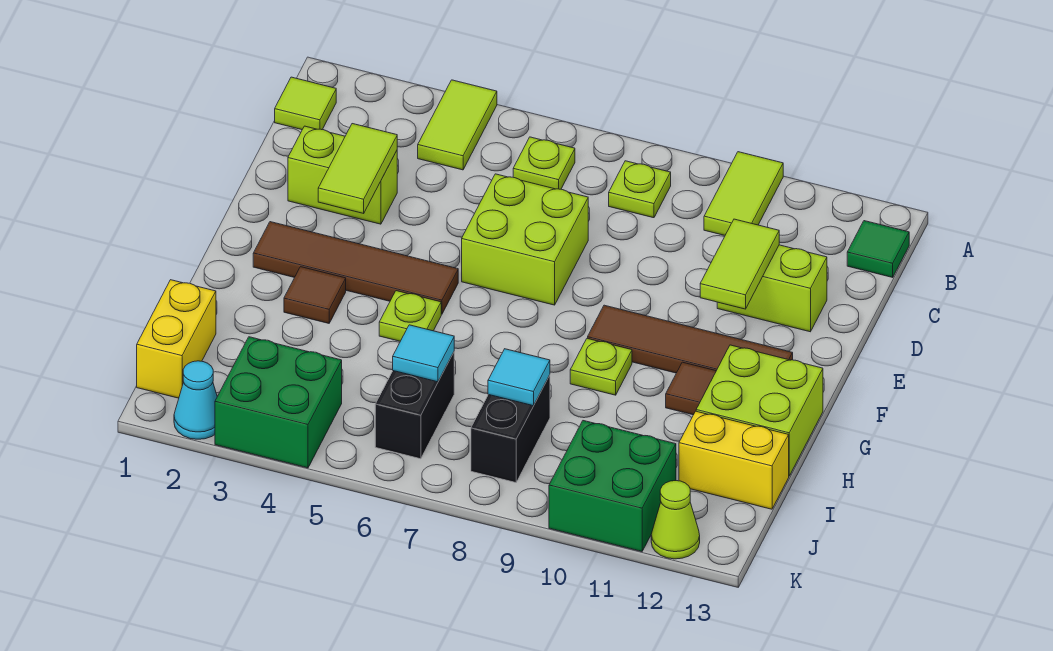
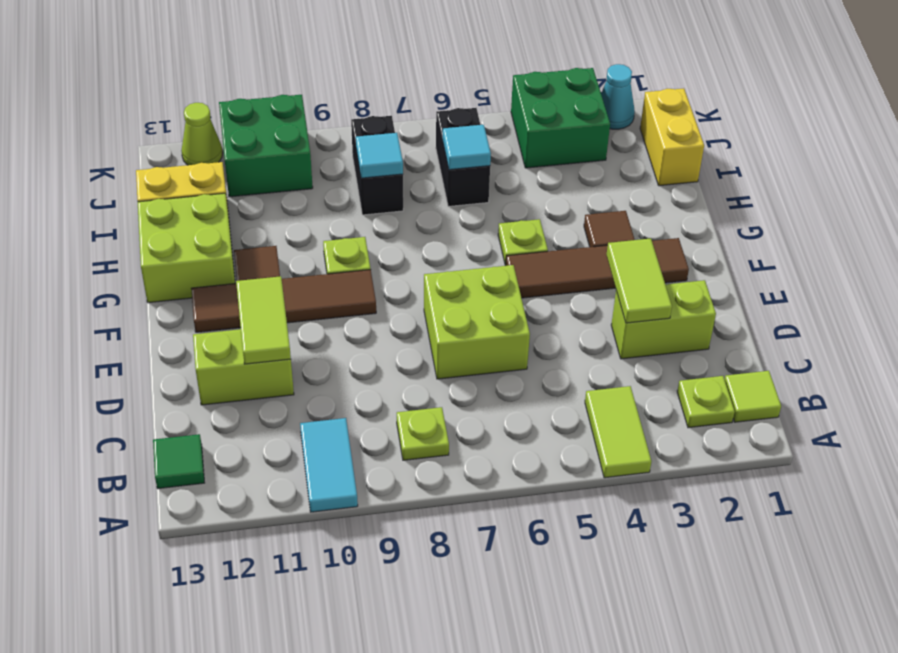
lime tile A10:B10 level 1 -> cyan tile A10:B10 level 1
lime plate B6 level 1 -> lime plate B2 level 1

